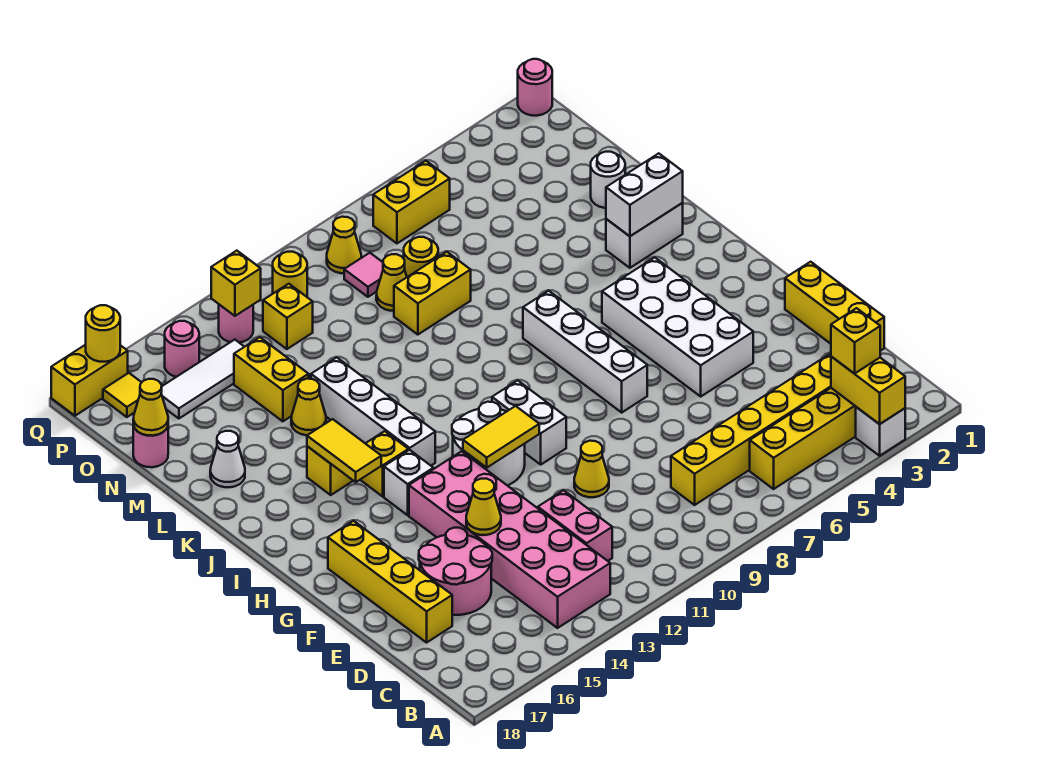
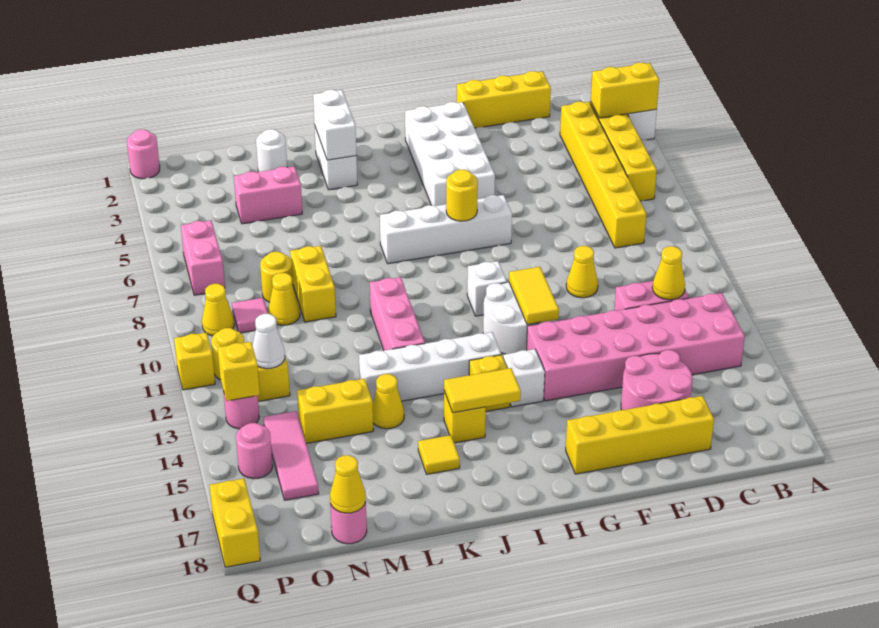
yellow brick B3 level 3 -> yellow brick Q11 level 1
yellow cone E14 level 2 -> yellow cone C12 level 2
white brick F4:I5 level 1 -> white brick G2:H5 level 1
white brick G10:H10 level 1 -> white brick H10 level 1
none -> pink brick K10:K12 level 1
white cone L17 level 1 -> white cone O12 level 2
none -> pink brick M4:N4 level 1
white tile O14:O16 level 1 -> pink tile O14:O16 level 1
yellow brick P6:P7 level 1 -> pink brick P6:P7 level 1
yellow tile P17 level 1 -> yellow tile K16 level 1
yellow round brick Q17 level 2 -> yellow round brick H7 level 2

